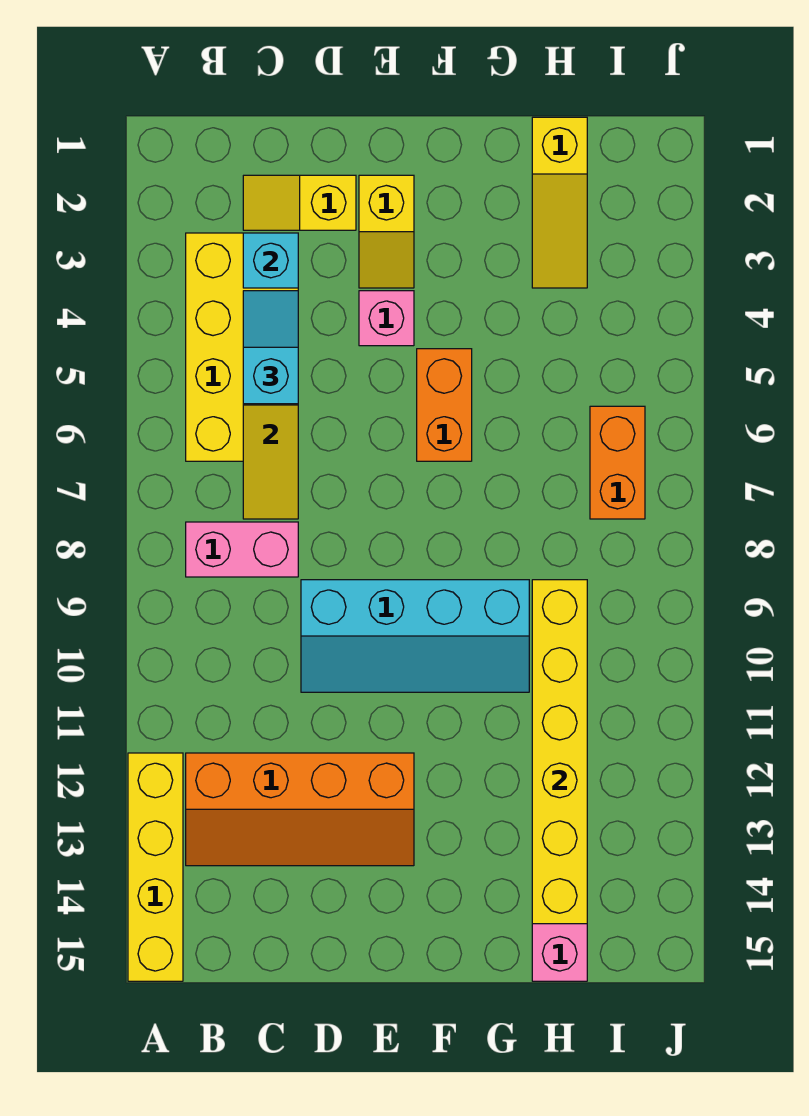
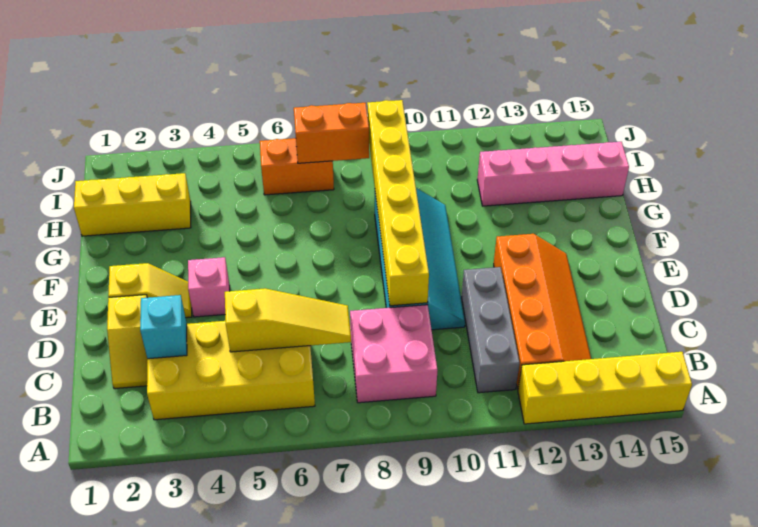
pink brick B8:C8 level 1 -> pink brick B8:C9 level 1
none -> grey brick B11:D11 level 1
cyan slope C4:C5 level 3 top 5 -> none
orange brick F5:F6 level 1 -> orange brick I7:I8 level 2
yellow slope H1:H3 level 1 top 1 -> yellow brick H1:H3 level 1
yellow brick H9:H14 level 2 -> yellow brick D9:I9 level 2

